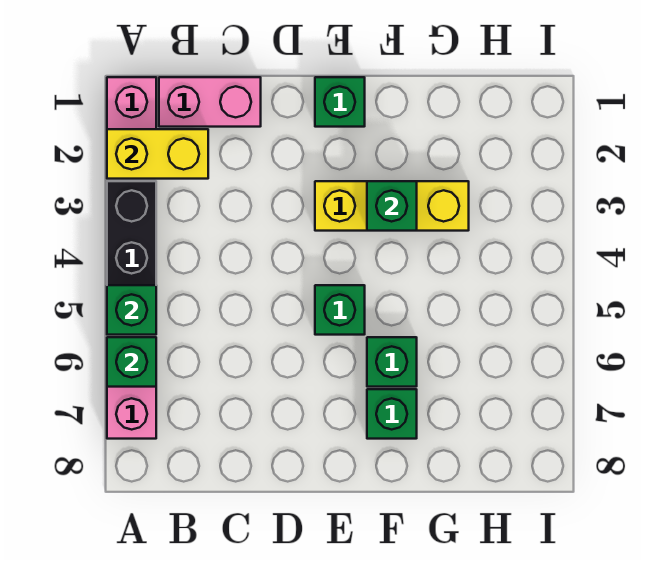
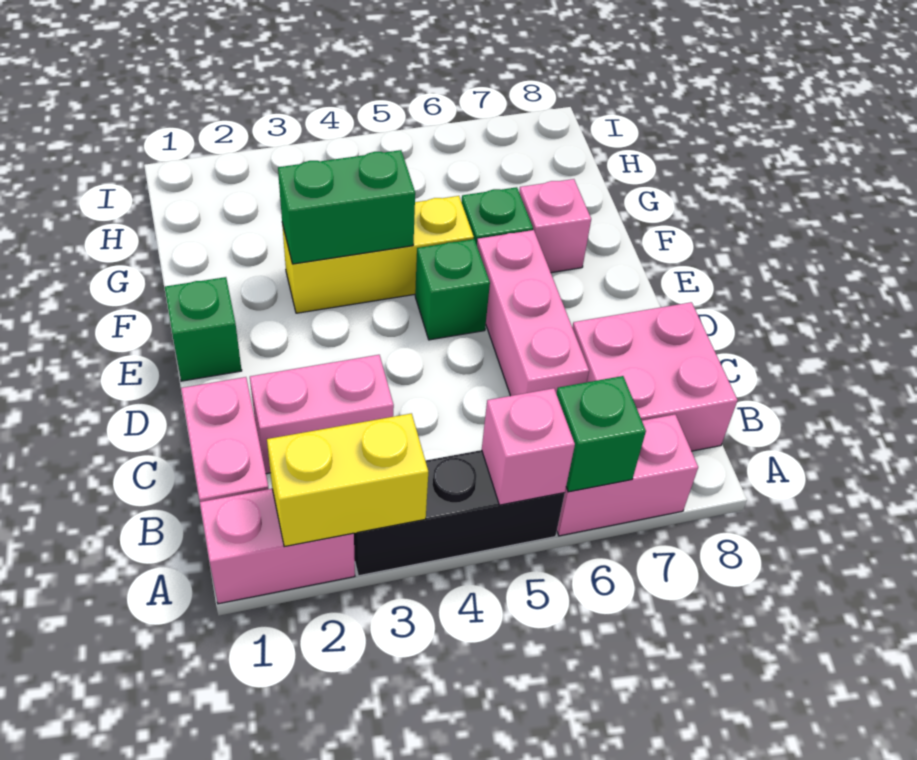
yellow brick A2:B2 level 2 -> yellow brick A2:A3 level 2
green brick A5 level 2 -> pink brick A5 level 2
none -> pink brick B7:C8 level 1
none -> pink brick C2:C3 level 1
none -> pink brick C6:E6 level 1
yellow brick E3:G3 level 1 -> yellow brick F3:F5 level 1
green brick F3 level 2 -> green brick F3:F4 level 2
green brick F7 level 1 -> pink brick F7 level 1

